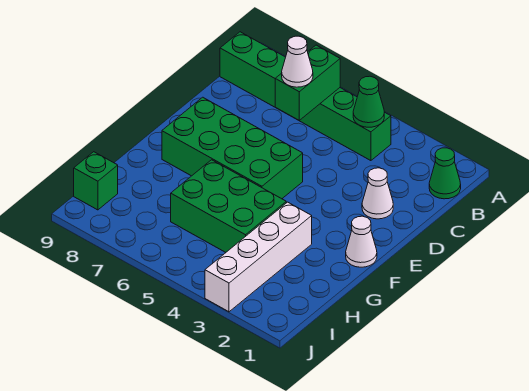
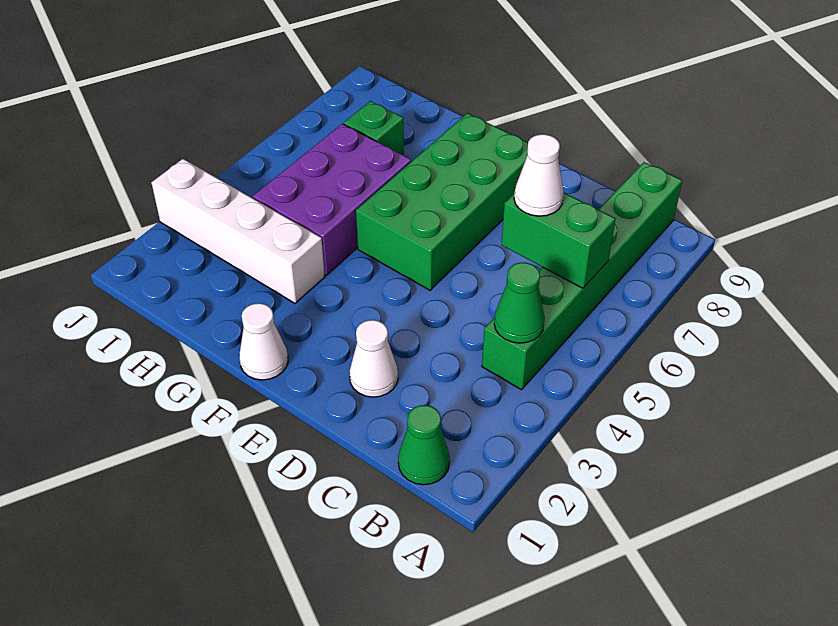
green brick G4:H6 level 1 -> purple brick G4:H6 level 1
green brick I9 level 1 -> green brick H7 level 1

